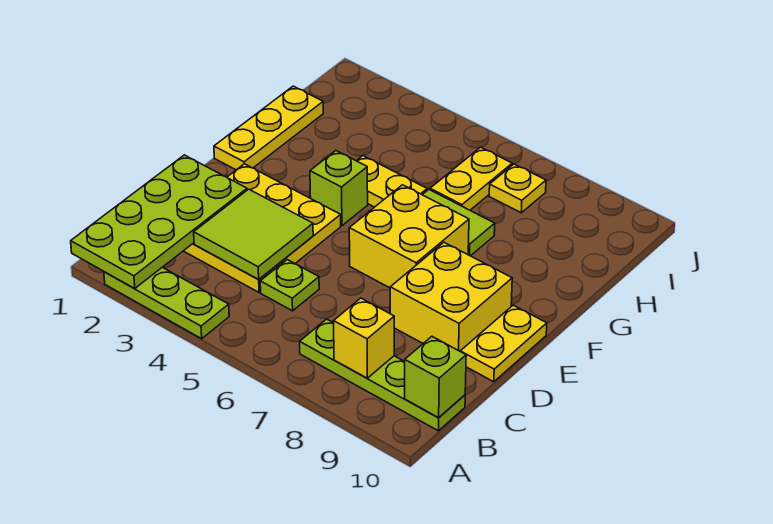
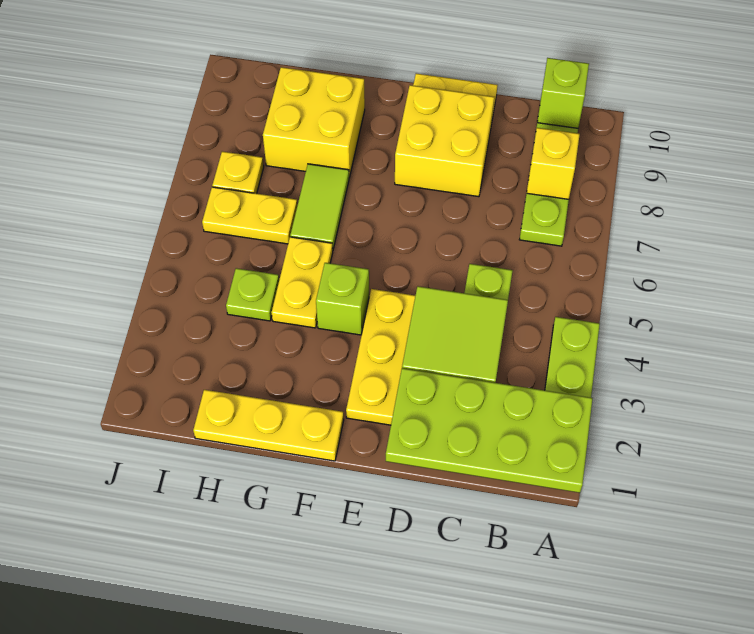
yellow brick E6:F7 level 1 -> yellow brick G8:H9 level 1
none -> lime plate H4 level 1

